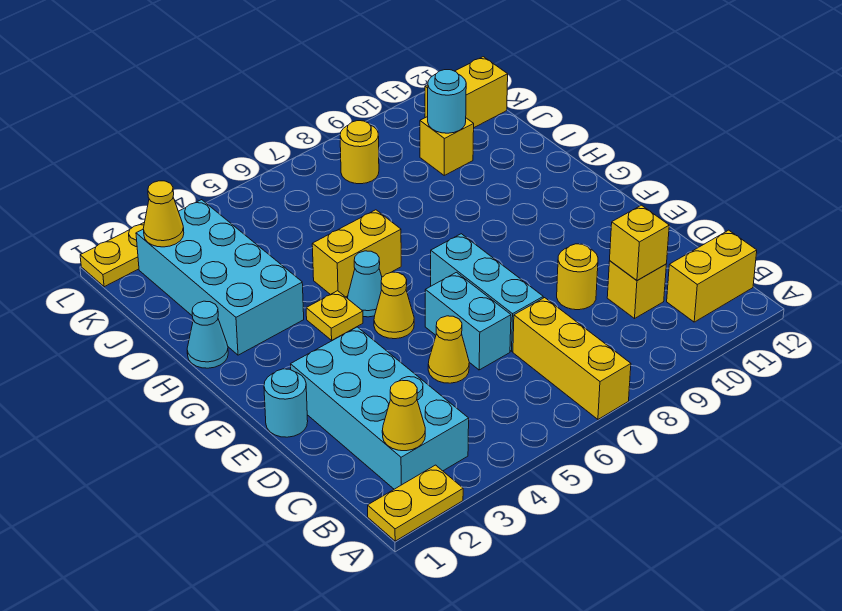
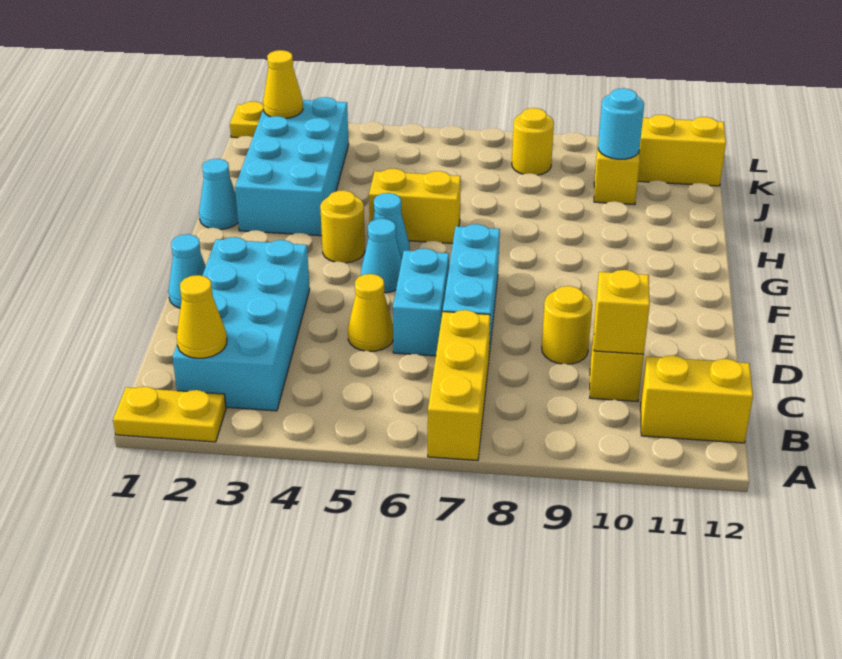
cyan round brick E1 level 1 -> cyan cone E1 level 1
yellow cone F5 level 1 -> cyan cone F5 level 1
yellow plate G4 level 1 -> yellow round brick G4 level 1

